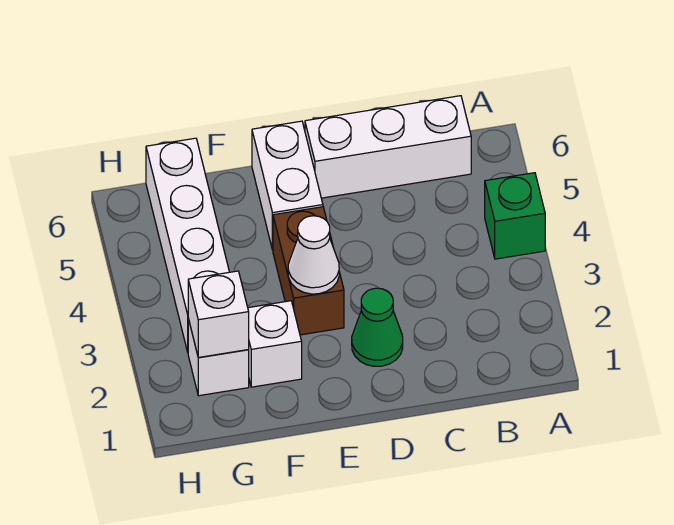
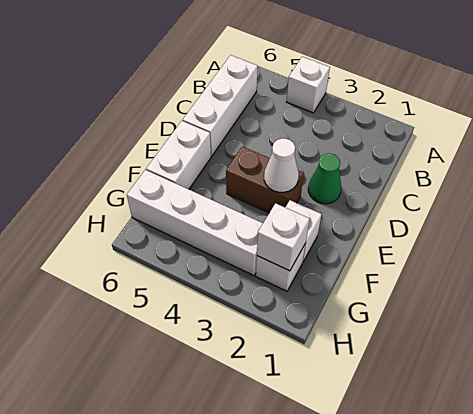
green brick A4 level 1 -> white brick A4 level 1
white brick E5:E6 level 1 -> white brick E6:F6 level 1

